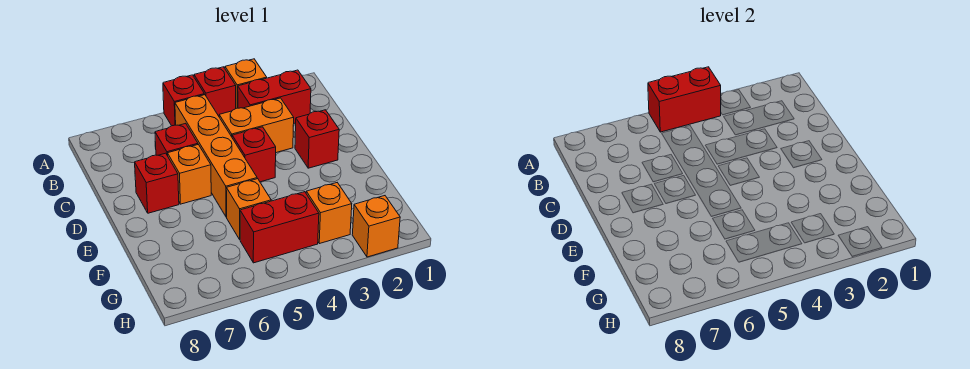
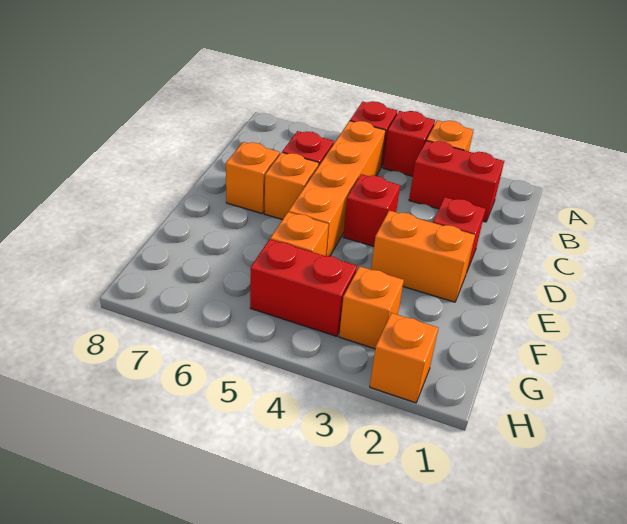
red brick A4:A5 level 2 -> none
orange brick C3:C4 level 1 -> orange brick E2:E3 level 1
red brick D7 level 1 -> orange brick D7 level 1

